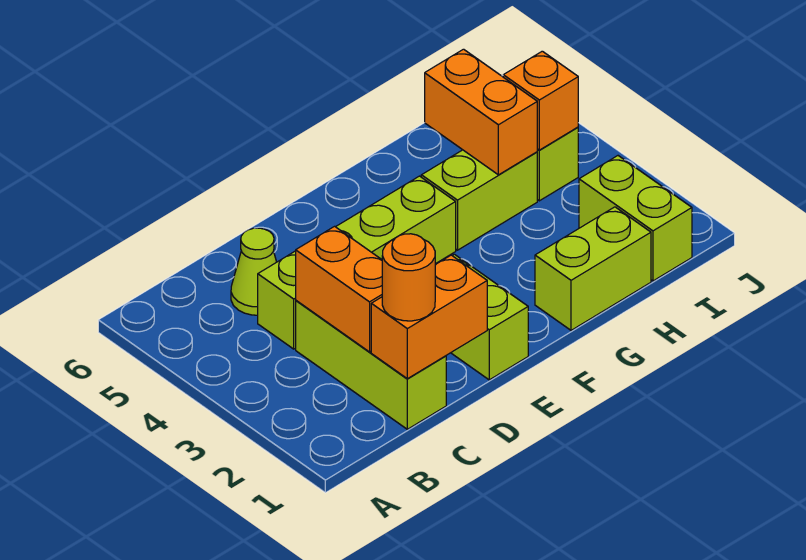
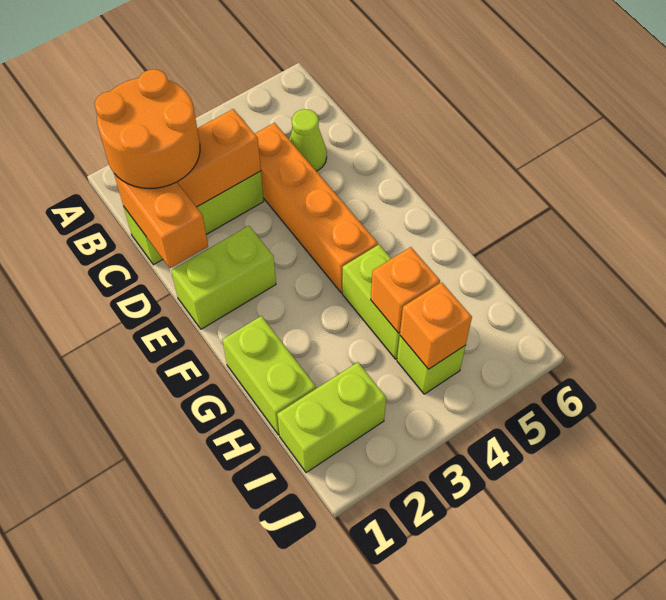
orange round brick C1 level 3 -> orange round brick B1:C2 level 3
lime brick C4:F4 level 1 -> orange brick C4:F4 level 1
orange brick H4:H5 level 2 -> orange brick H4 level 2

